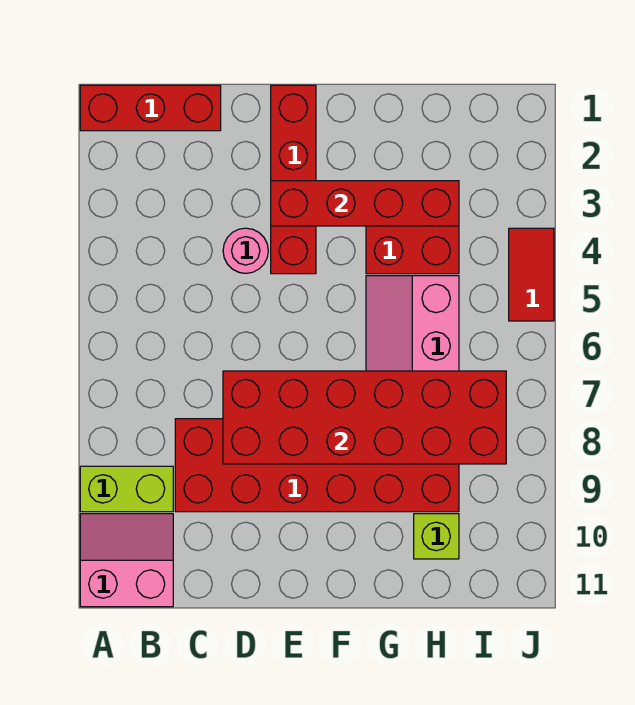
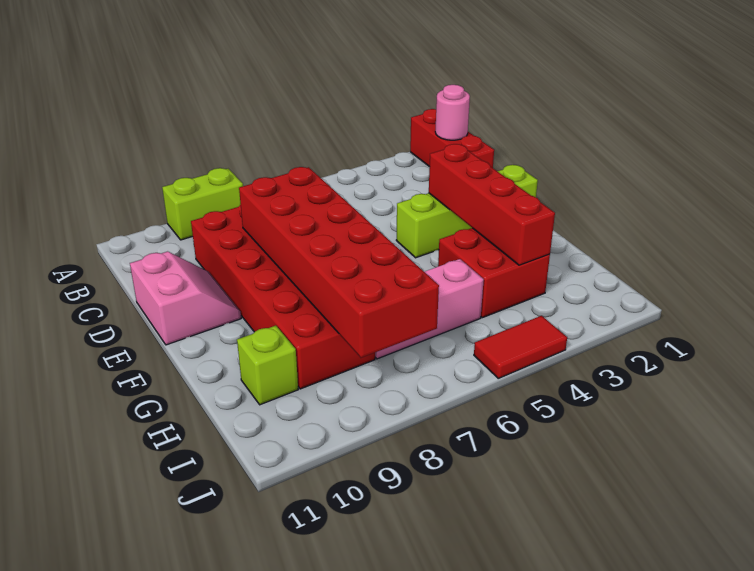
lime brick A9:B9 level 1 -> lime brick A8:A9 level 1
pink slope A10:B11 level 1 top 11 -> pink slope D10:E11 level 1 top 11
pink round brick D4 level 1 -> pink round brick B1 level 2
red brick E1:E4 level 1 -> lime brick E1:E4 level 1

